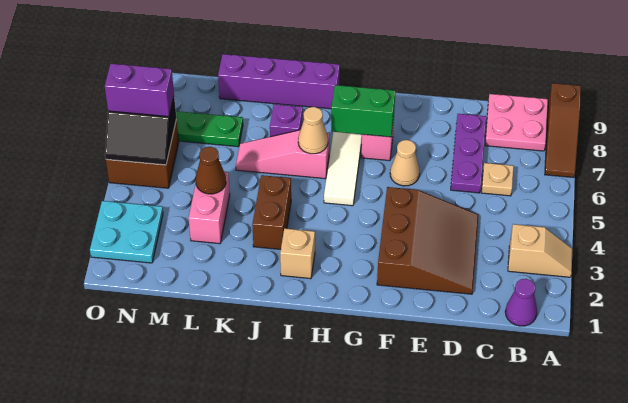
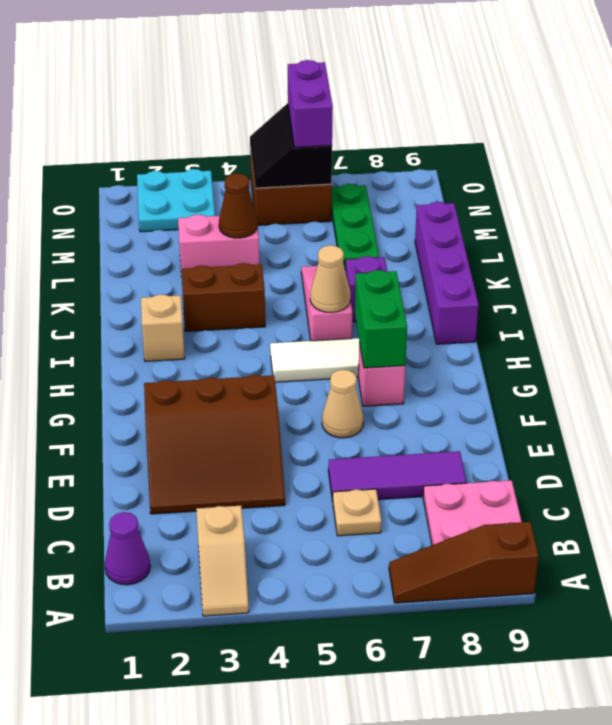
purple plate D6:D8 level 1 -> purple tile D6:D8 level 1

